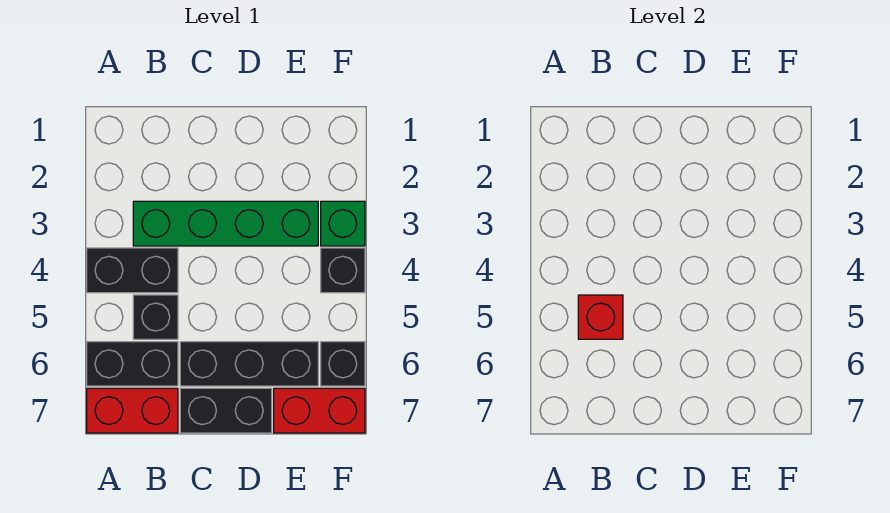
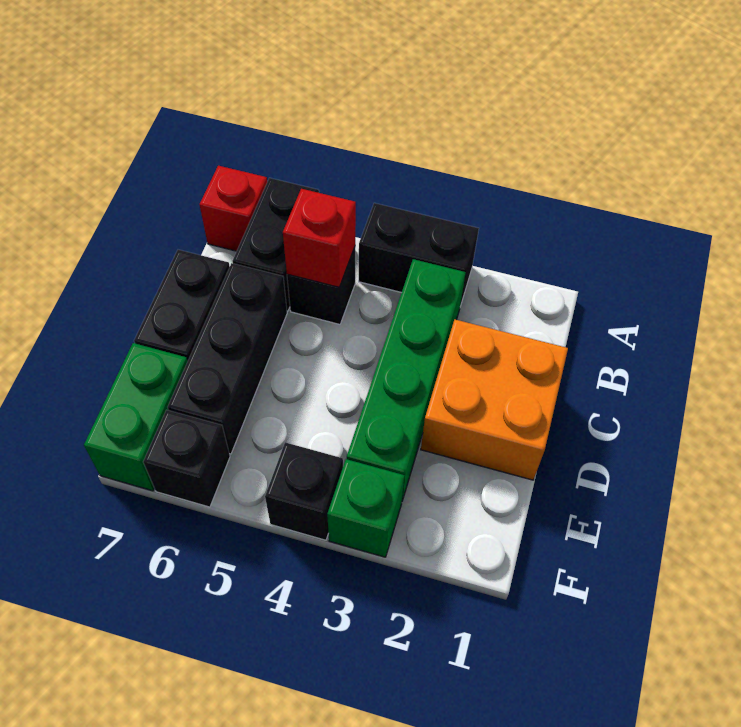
black brick A4:B4 level 1 -> black brick A3:A4 level 1
red brick A7:B7 level 1 -> red brick A7 level 1
none -> orange brick C1:D2 level 1
red brick E7:F7 level 1 -> green brick E7:F7 level 1

